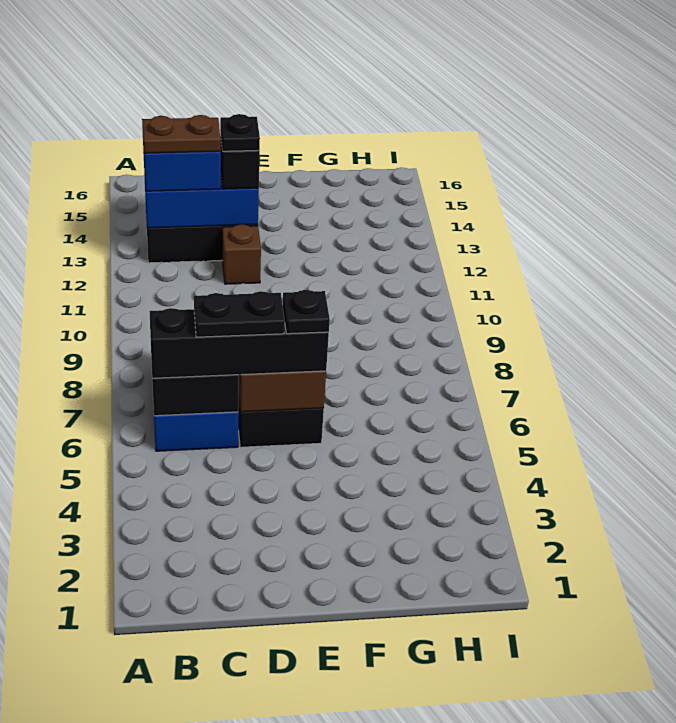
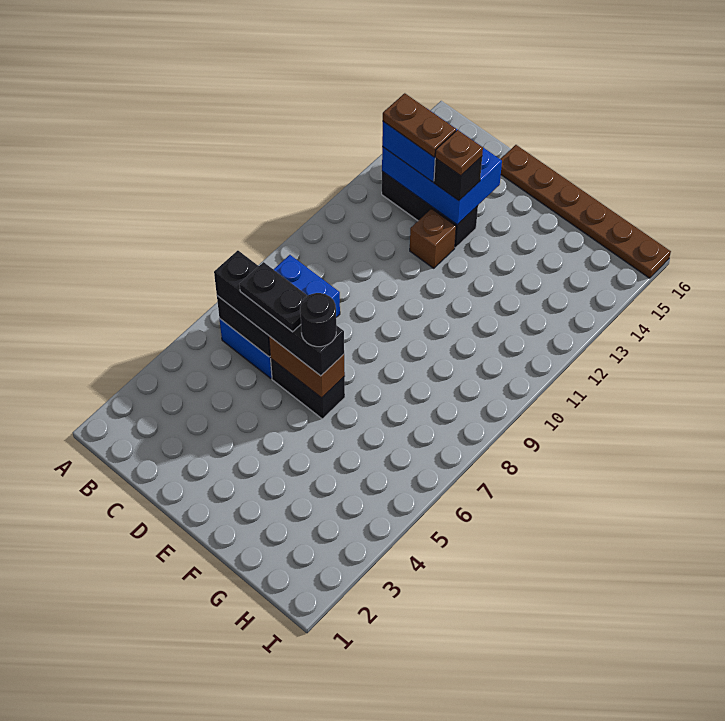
black plate D13 level 4 -> brown plate D13 level 4
none -> brown plate D16:I16 level 1
black plate E6 level 4 -> black round brick E6 level 4

